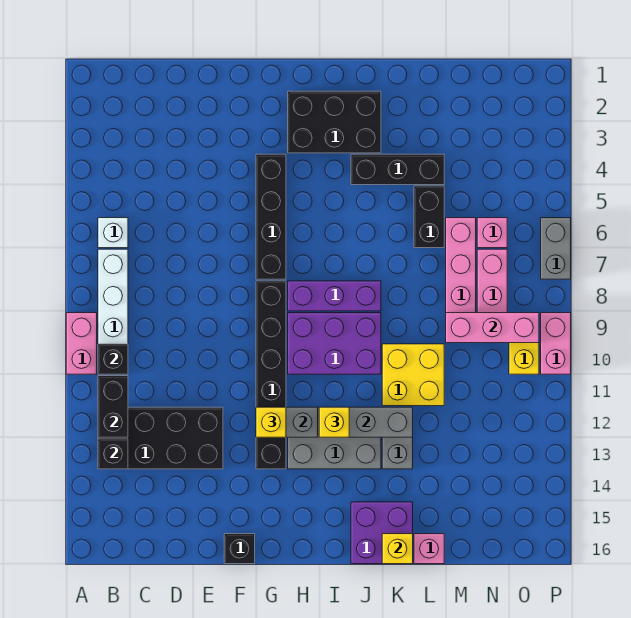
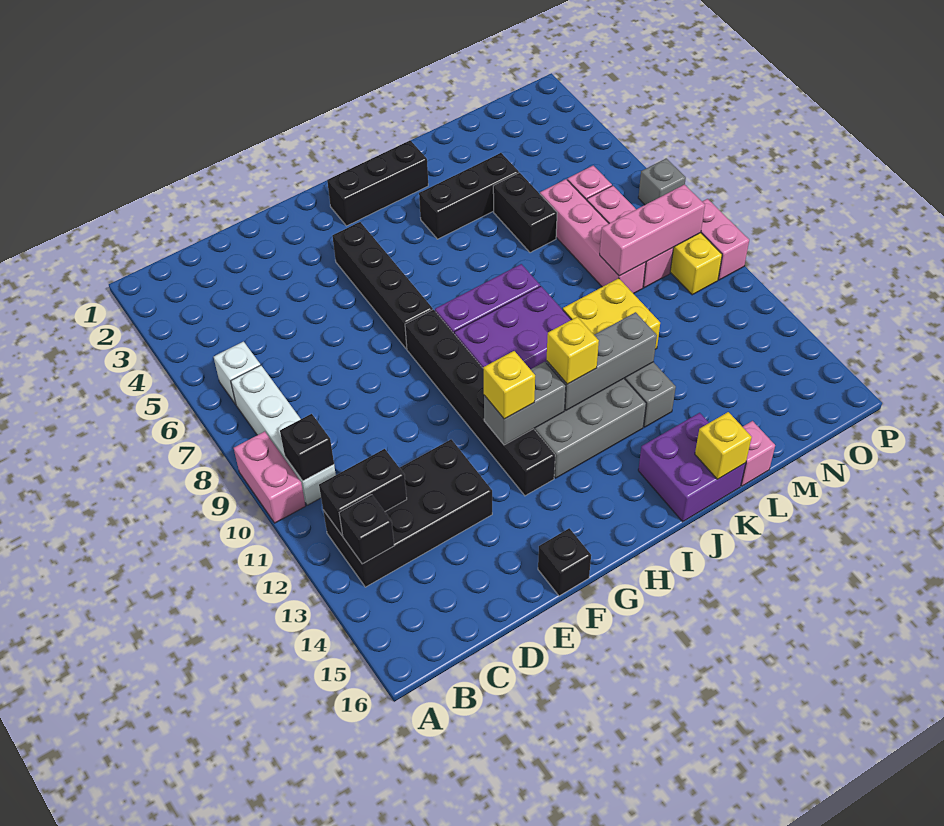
black brick B11:B12 level 2 -> black brick B12:C12 level 2
black brick H2:J3 level 1 -> black brick H2:J2 level 1
grey brick P6:P7 level 1 -> grey brick P7 level 1

